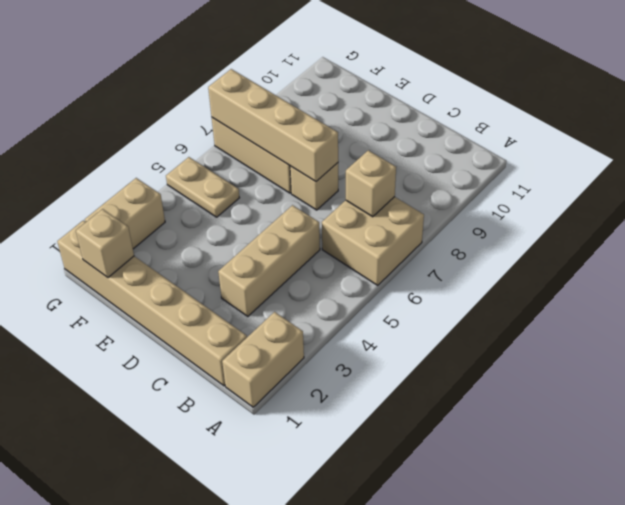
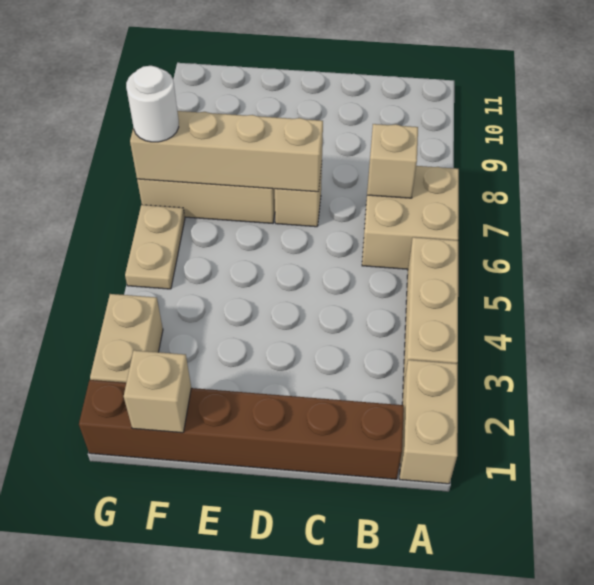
tan brick B1:G1 level 1 -> brown brick B1:G1 level 1
tan brick C3:C5 level 1 -> tan brick A3:A5 level 1
tan plate F5:G5 level 1 -> tan plate G5:G6 level 1
none -> white round brick G7 level 3

